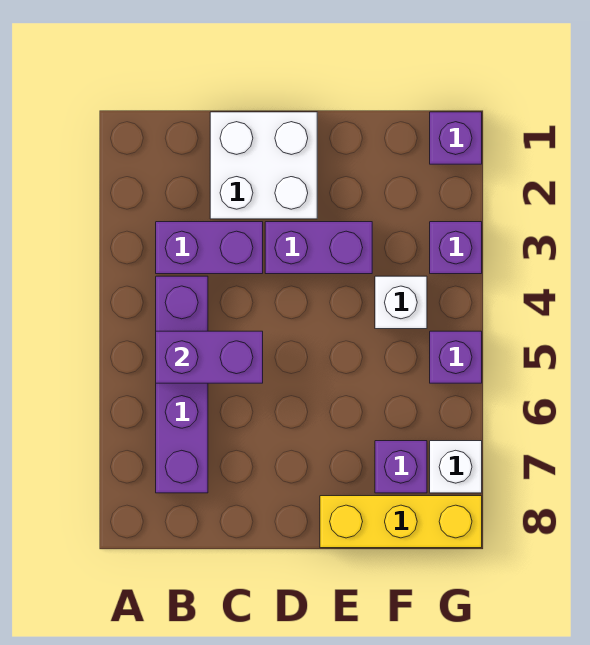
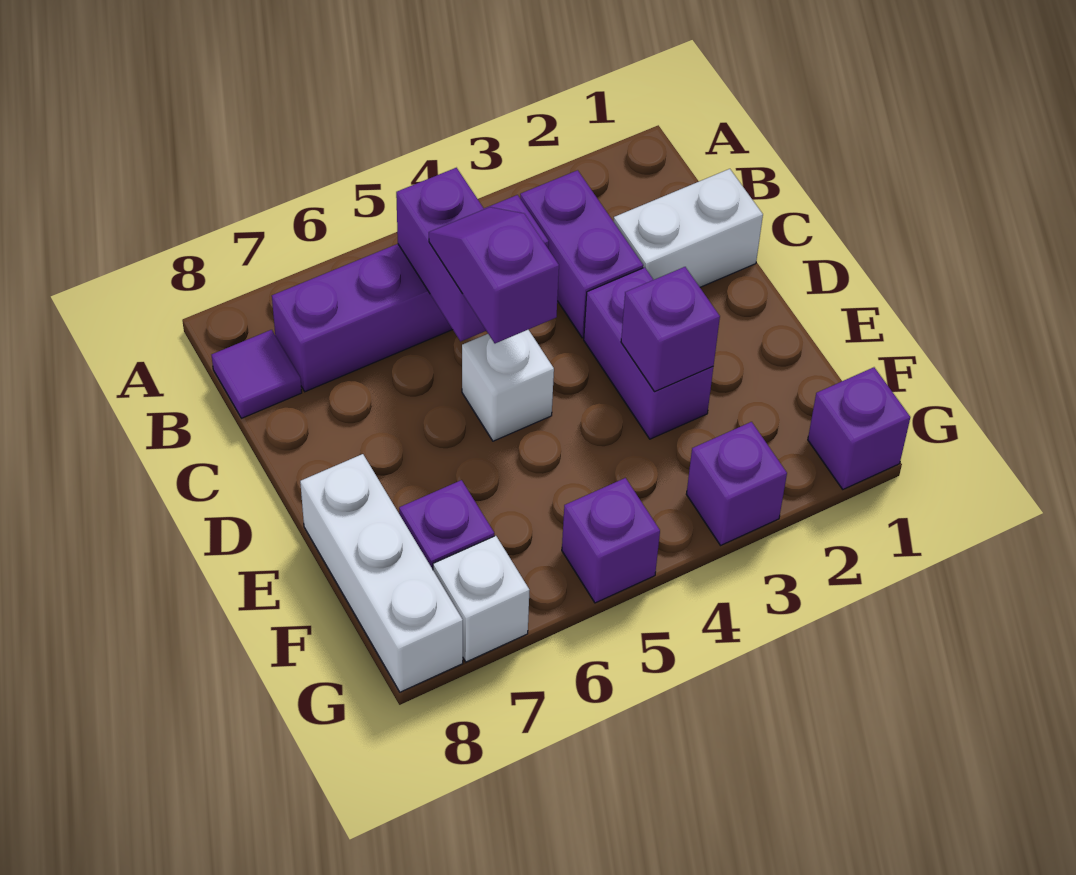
none -> purple tile B8 level 1
white brick C1:D2 level 1 -> white brick C1:C2 level 1
none -> purple slope C5:D5 level 3 top D
none -> purple brick E3 level 2
yellow brick E8:G8 level 1 -> white brick E8:G8 level 1
white brick F4 level 1 -> white brick D5 level 1

